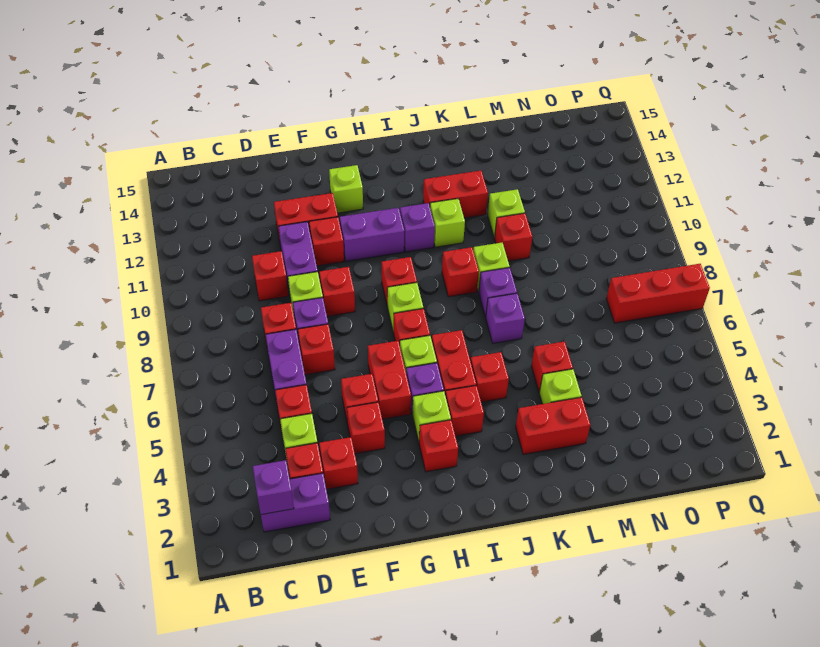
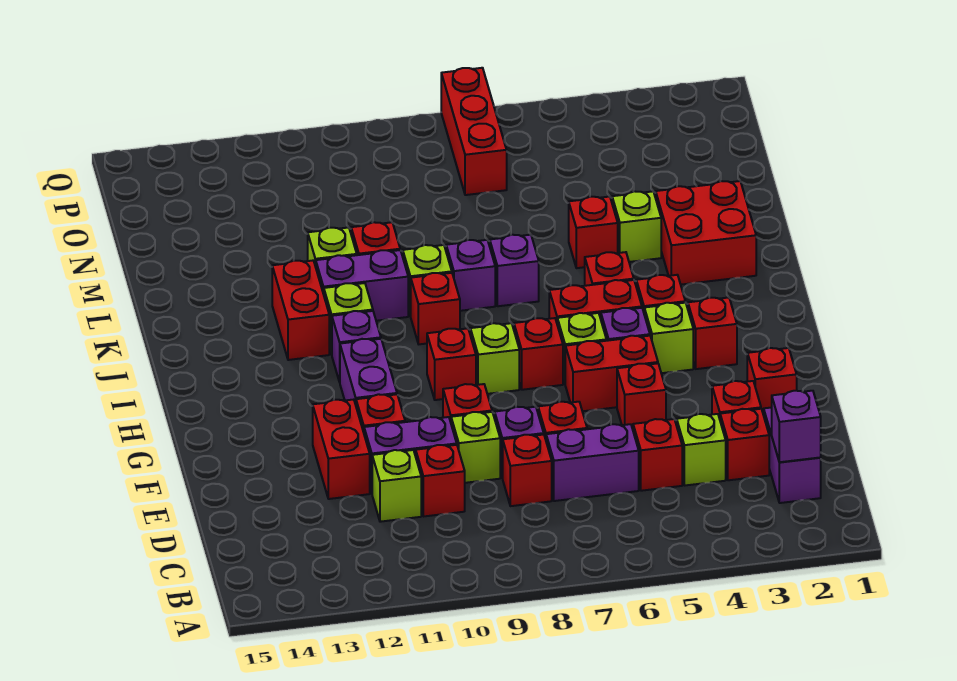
red brick F4 level 1 -> red brick F2 level 1
lime brick G13 level 1 -> lime brick D11 level 1
red brick K3:L3 level 1 -> red brick K2:L3 level 1
none -> purple brick K10:K11 level 1

